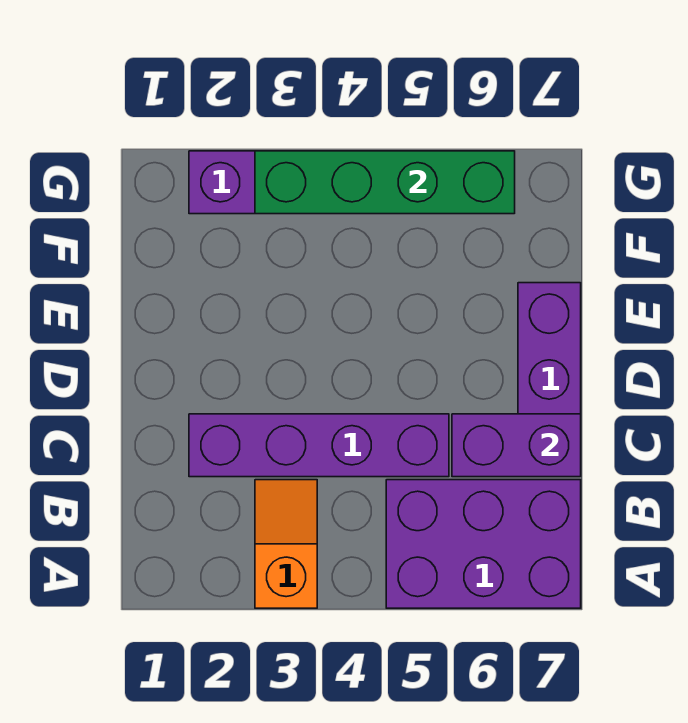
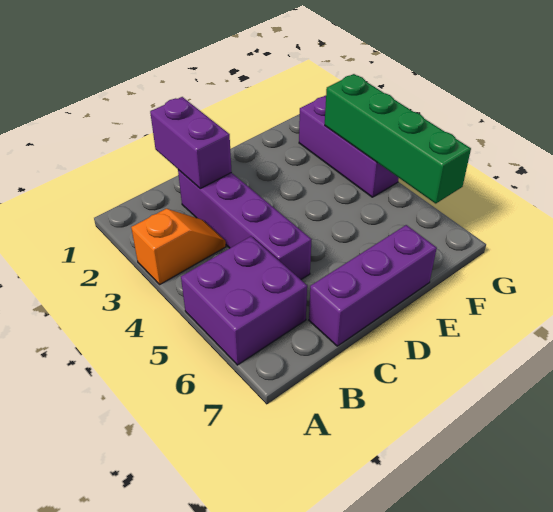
purple brick A5:B7 level 1 -> purple brick A5:B6 level 1
purple brick C6:C7 level 2 -> purple brick C1:C2 level 2

